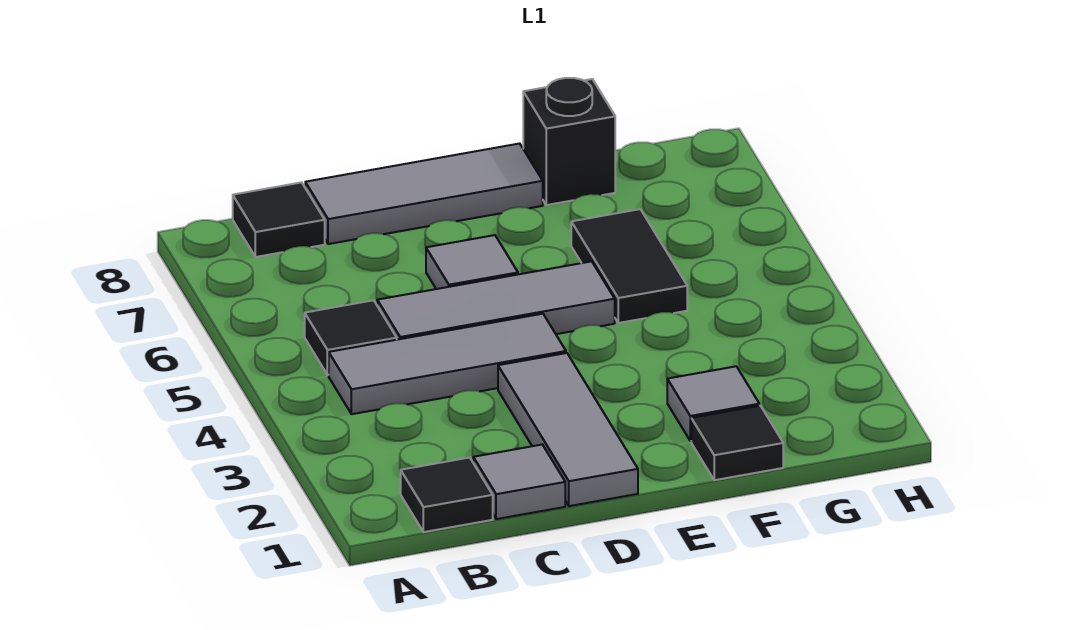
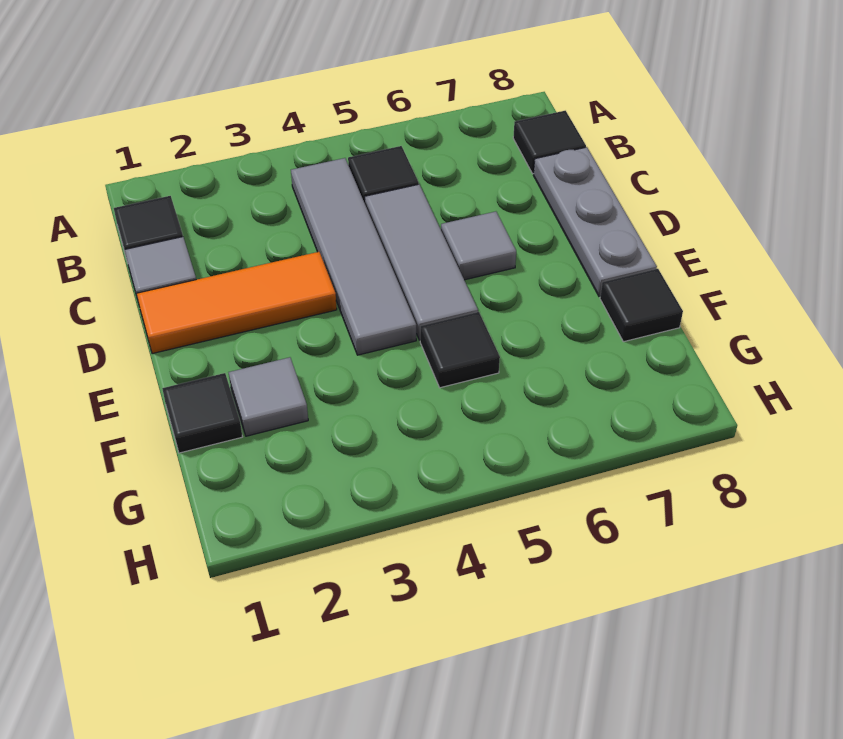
grey tile B4:D4 level 1 -> grey tile B4:E4 level 1
grey tile C8:E8 level 1 -> grey plate C8:E8 level 1
grey tile D1:D3 level 1 -> orange tile D1:D3 level 1
black tile F5:F6 level 1 -> black tile F5 level 1
black brick F8 level 1 -> black tile F8 level 1

